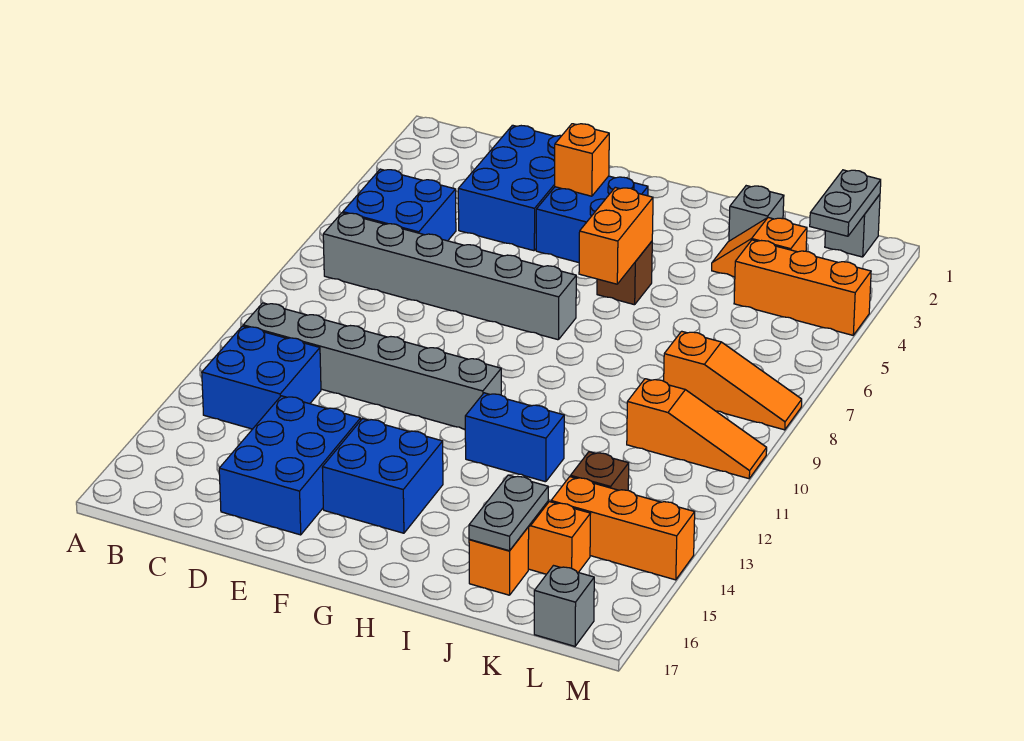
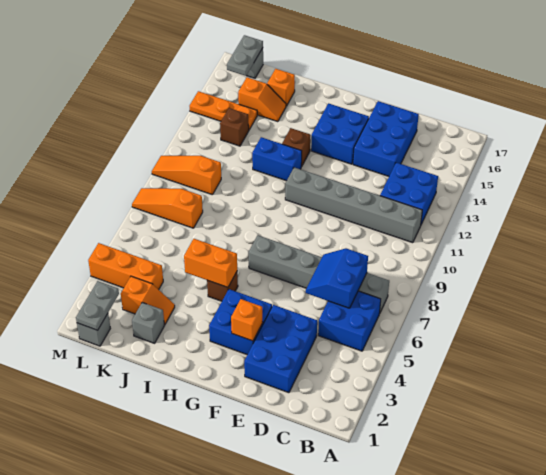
none -> blue slope C6:D7 level 2 top C
orange brick H5:H6 level 2 -> orange brick H5:I5 level 2
none -> brown brick H13 level 1
grey plate J15:J16 level 2 -> grey plate L16:L17 level 2
orange brick K14:M14 level 1 -> orange plate K14:M14 level 1

